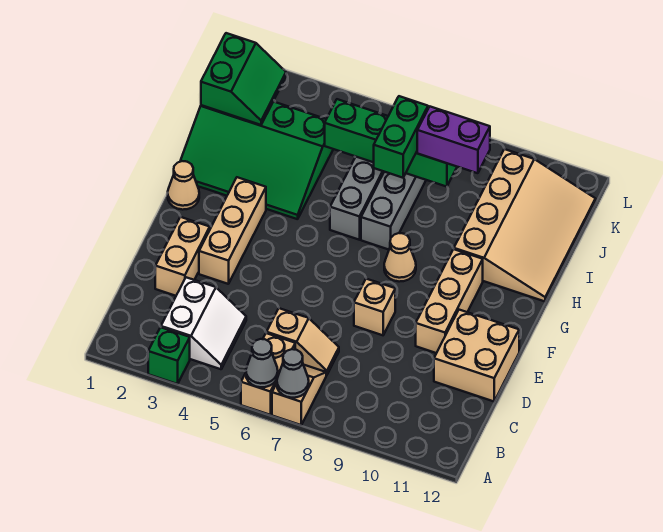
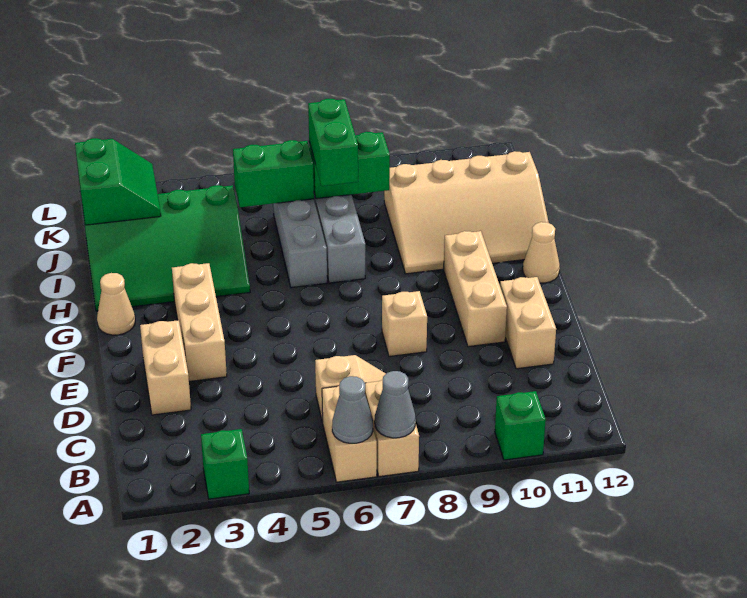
tan slope A7:B7 level 1 top A -> tan brick A7:B7 level 1
none -> green brick A10 level 1
white slope B3:C4 level 1 top 3 -> none
tan brick D11:E12 level 1 -> tan brick D11:E11 level 1
tan cone G8 level 1 -> tan cone G12 level 1
tan slope H10:K12 level 1 top 10 -> tan slope H9:J12 level 1 top J
purple brick J8:J9 level 3 -> none

